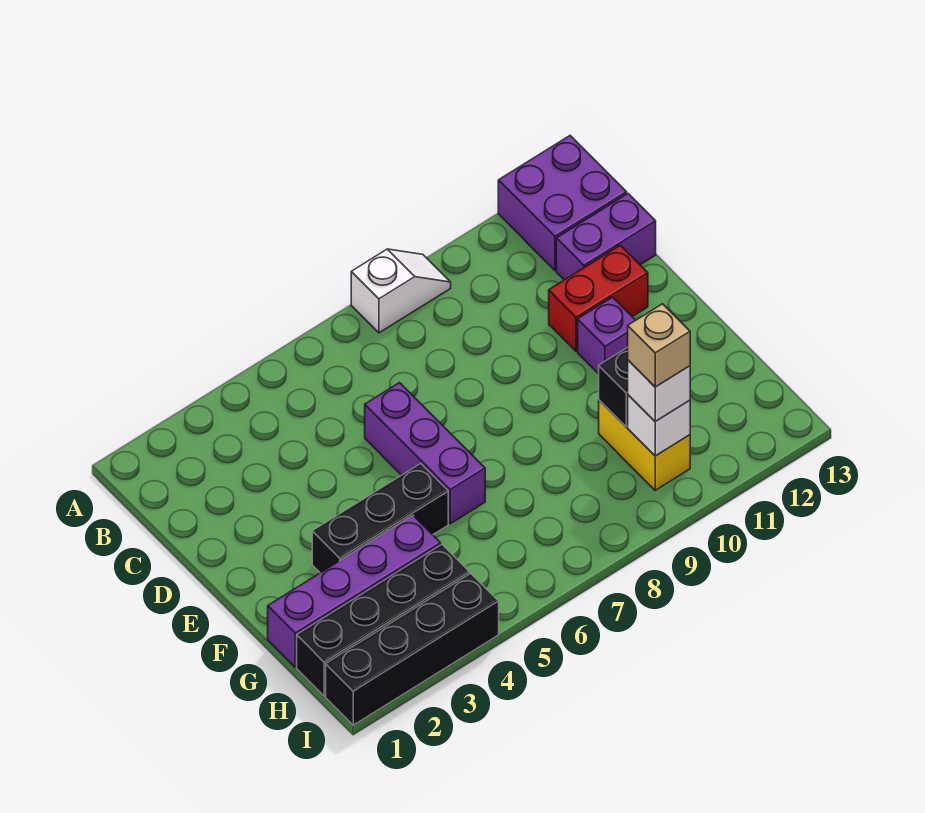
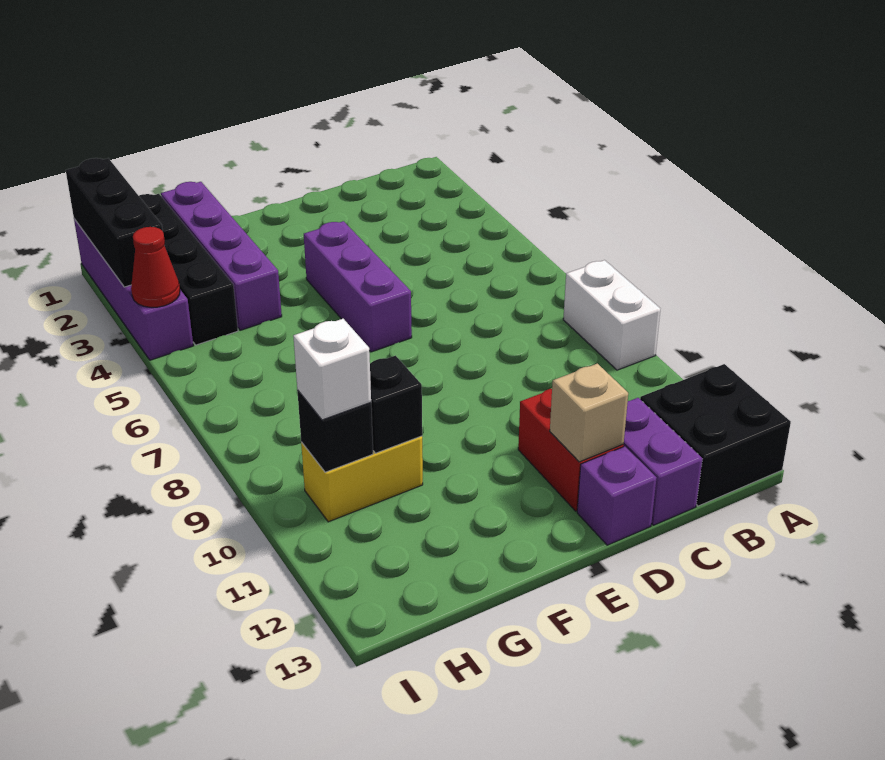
white slope A8:A9 level 1 top 8 -> white brick A8:A9 level 1
purple brick A12:B13 level 1 -> black brick A12:B13 level 1
purple brick D6:F6 level 1 -> purple brick E4:E6 level 1
purple brick E11 level 1 -> purple brick D13 level 1
black brick F3:F5 level 1 -> black brick I1:I3 level 2
white brick H10 level 2 -> black brick H10 level 2
tan brick H10 level 4 -> tan brick D12 level 2
black brick I1:I4 level 1 -> purple brick I1:I4 level 1
none -> red cone I4 level 2

